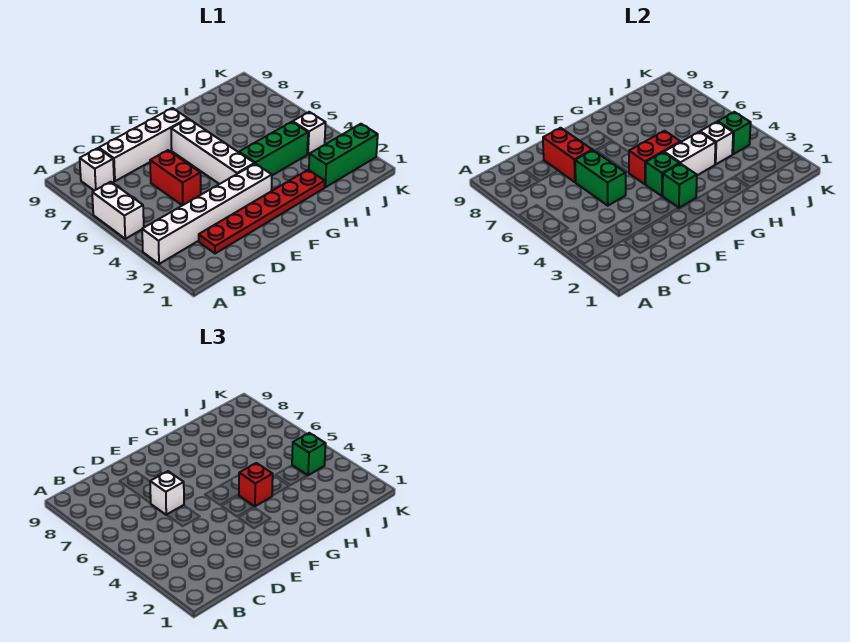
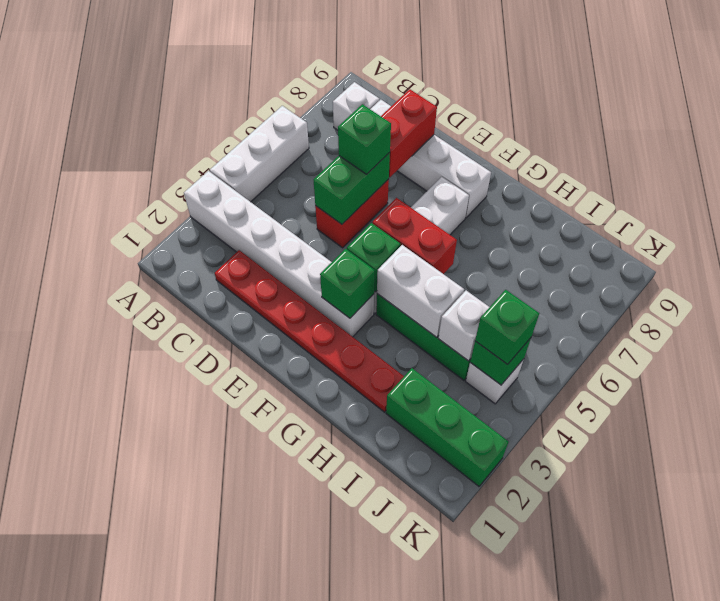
white brick A5:A6 level 1 -> white brick A4:A6 level 1
white brick D6 level 3 -> green brick D6 level 3
red brick G4 level 3 -> none

